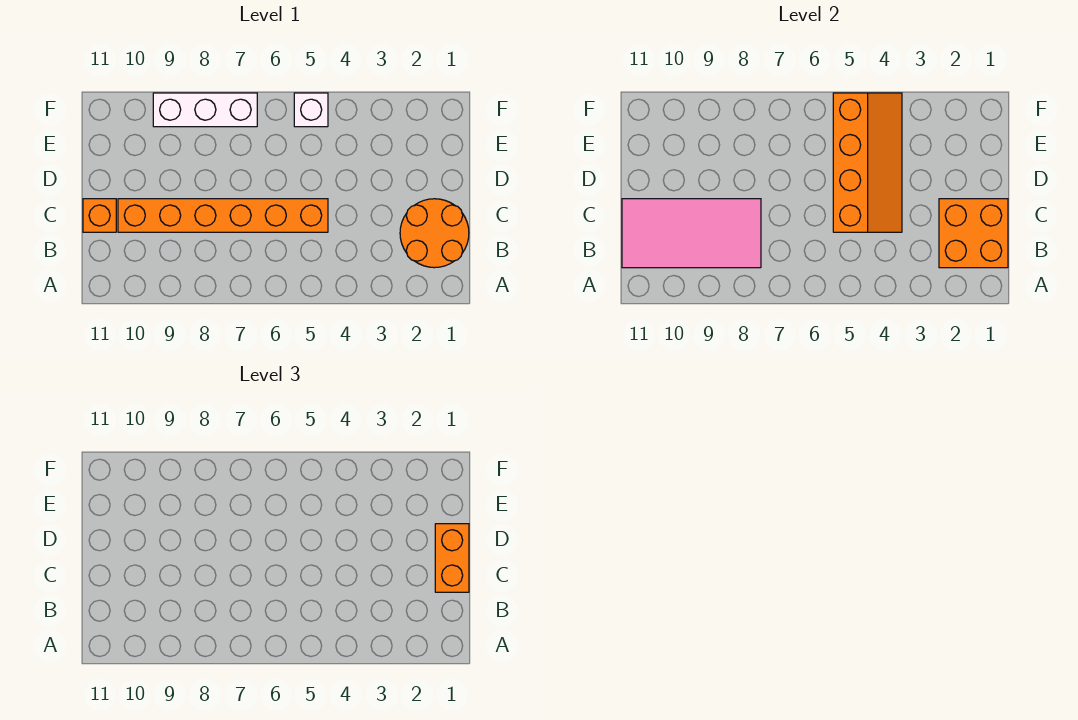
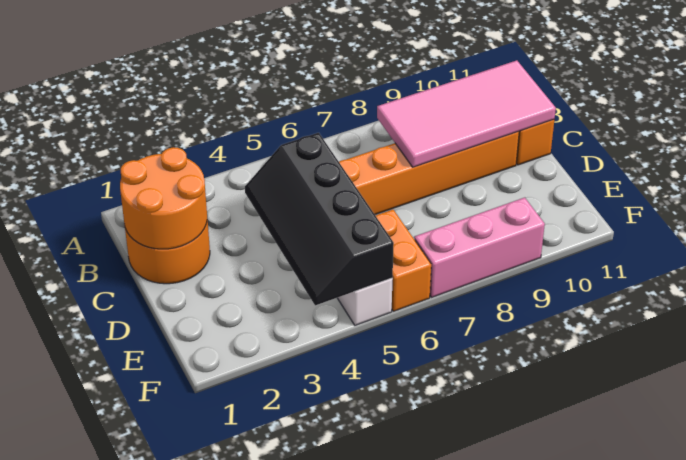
orange brick B1:C2 level 2 -> orange round brick B1:C2 level 2
orange brick C1:D1 level 3 -> orange brick E6:F6 level 1
orange slope C4:F5 level 2 top 5 -> black slope C4:F5 level 2 top 5
white brick F7:F9 level 1 -> pink brick F7:F9 level 1

